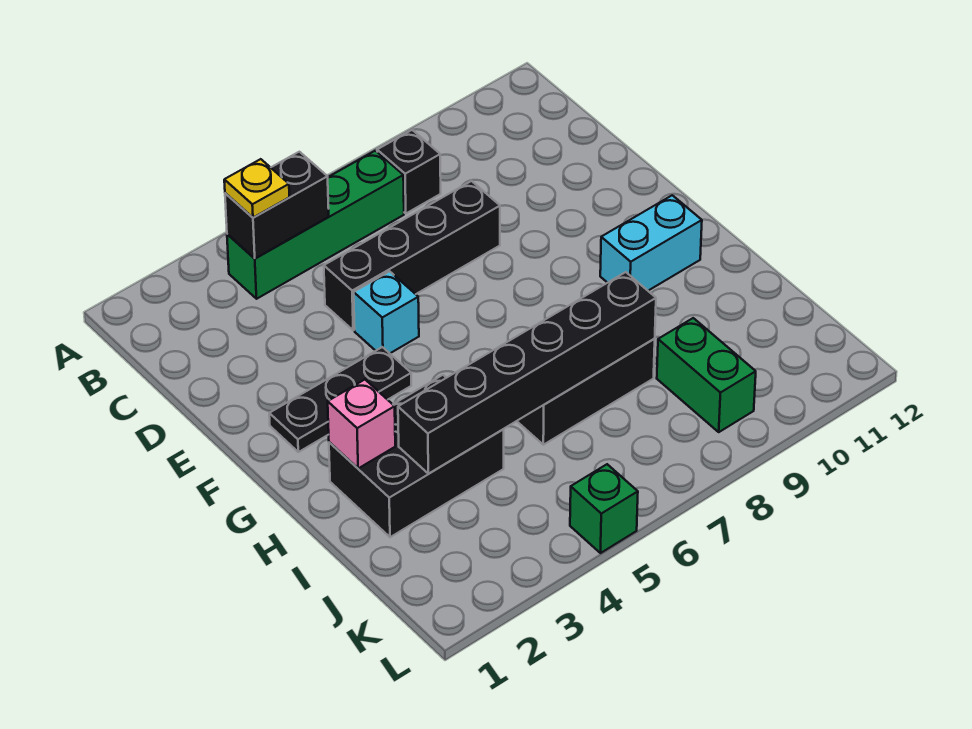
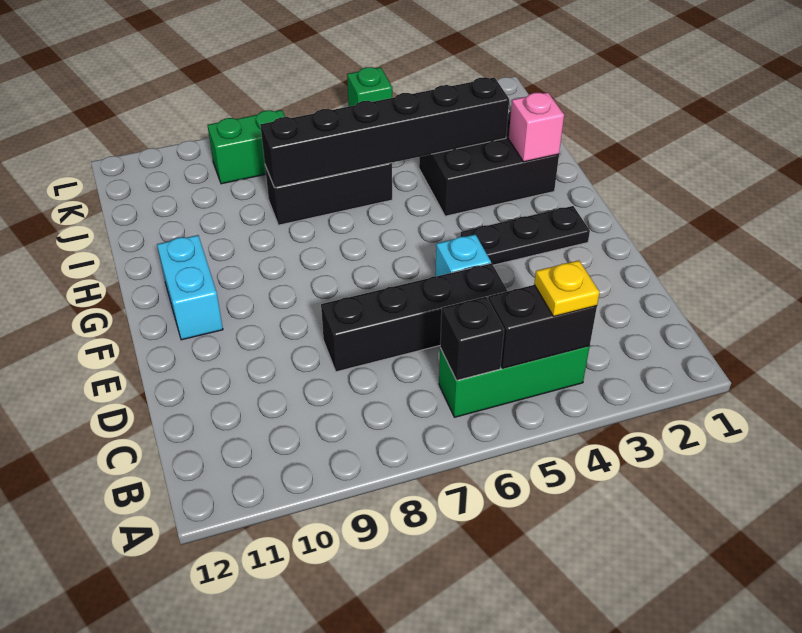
green brick B4:B7 level 1 -> green brick B4:B6 level 1
black brick B8 level 1 -> black brick B6 level 2
cyan brick G10:G11 level 1 -> cyan brick F11:G11 level 1
green brick J9:K9 level 1 -> green brick K8:K9 level 1

